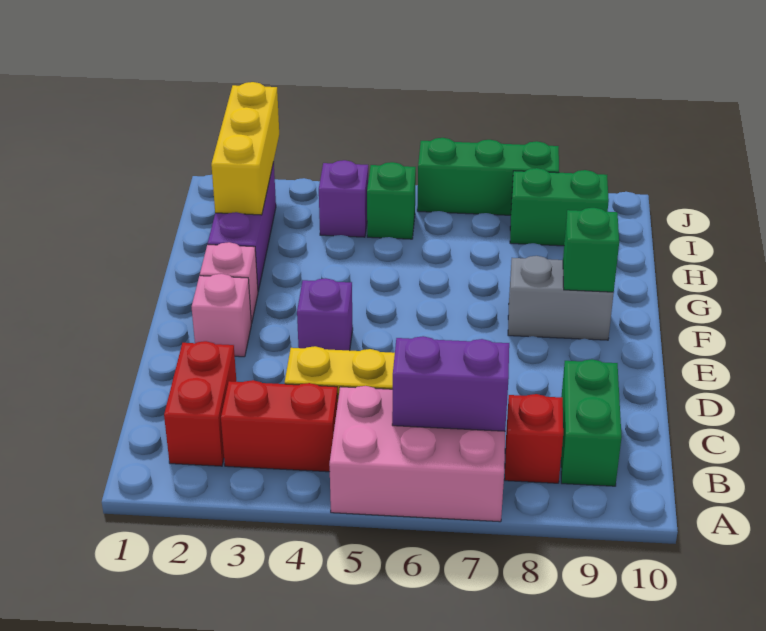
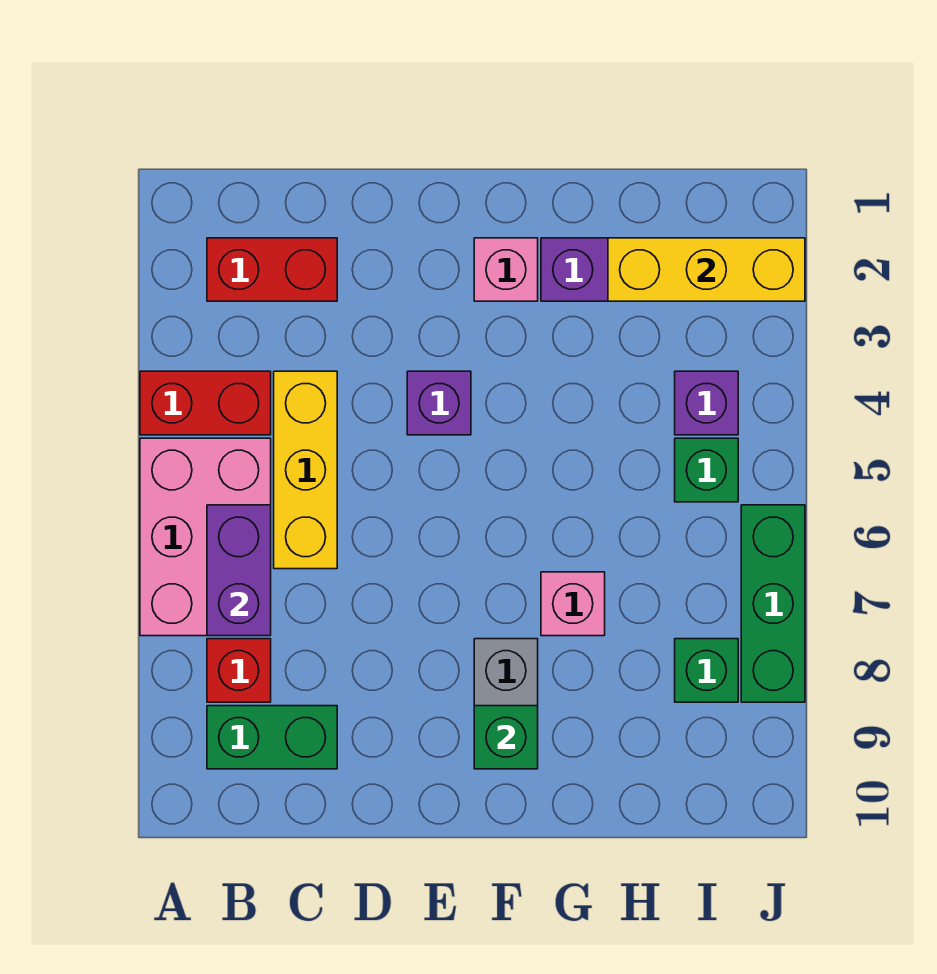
red brick B3:B4 level 1 -> red brick A4:B4 level 1
pink brick E2 level 1 -> pink brick G7 level 1
green brick I8:I9 level 1 -> green brick I8 level 1

